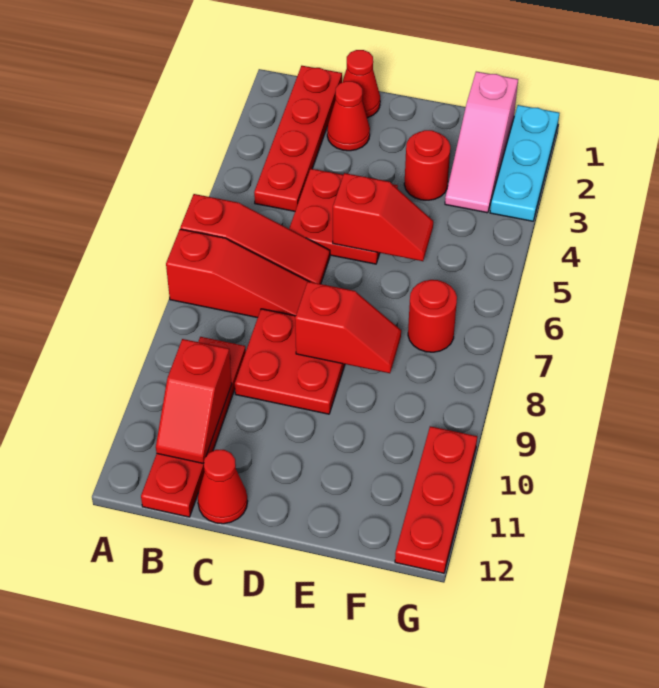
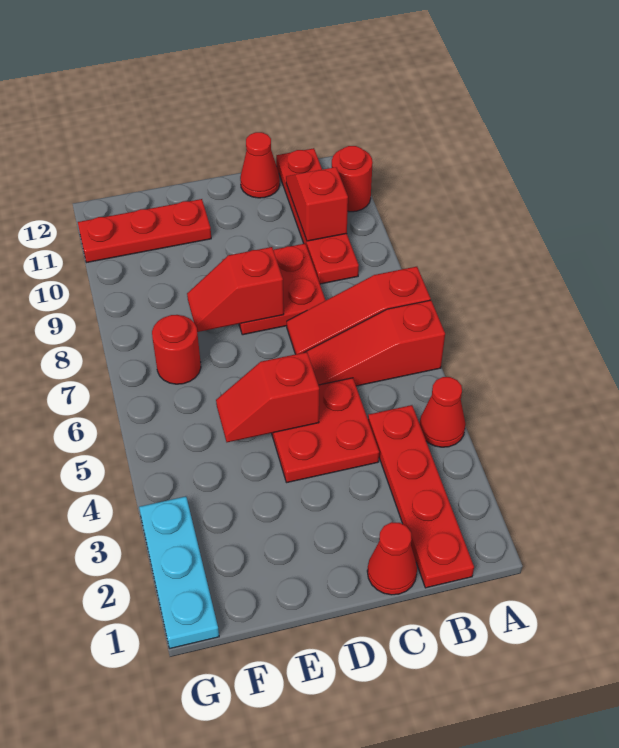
red cone C2 level 1 -> red cone A4 level 1
red round brick E3 level 1 -> red round brick A11 level 1
pink slope F1:F3 level 1 top 1 -> none
red plate G10:G12 level 1 -> red plate E11:G11 level 1

